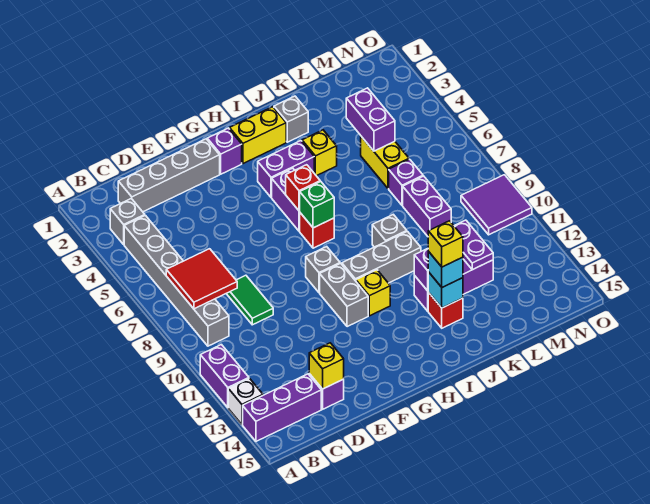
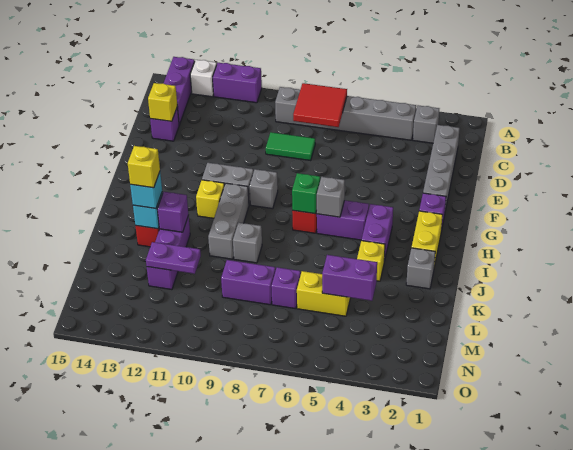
red brick H6 level 2 -> grey brick H6 level 2
purple tile N9:O10 level 1 -> none

